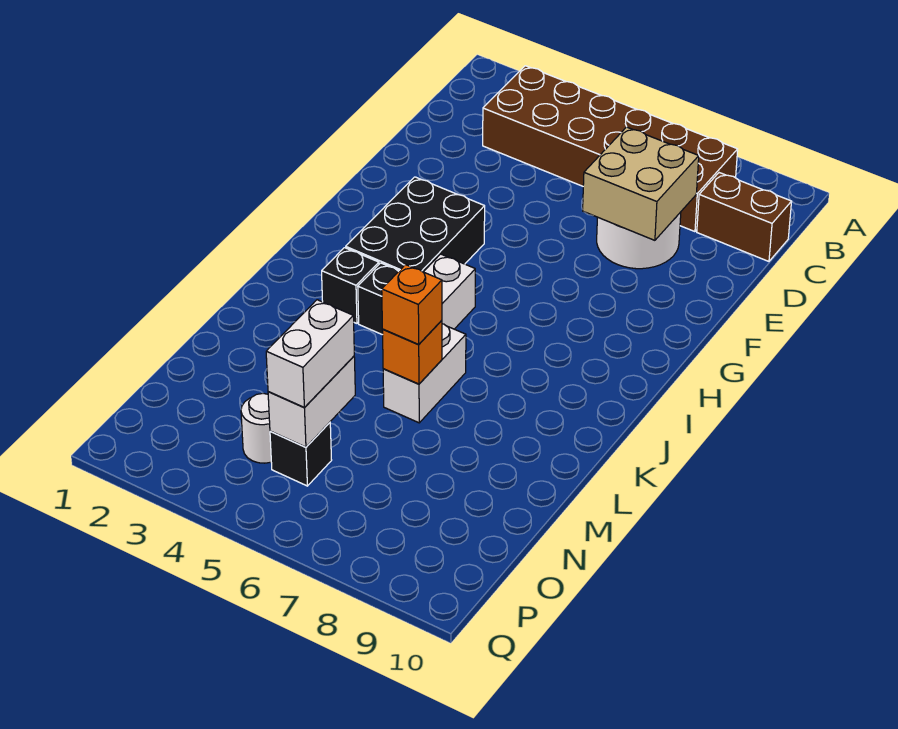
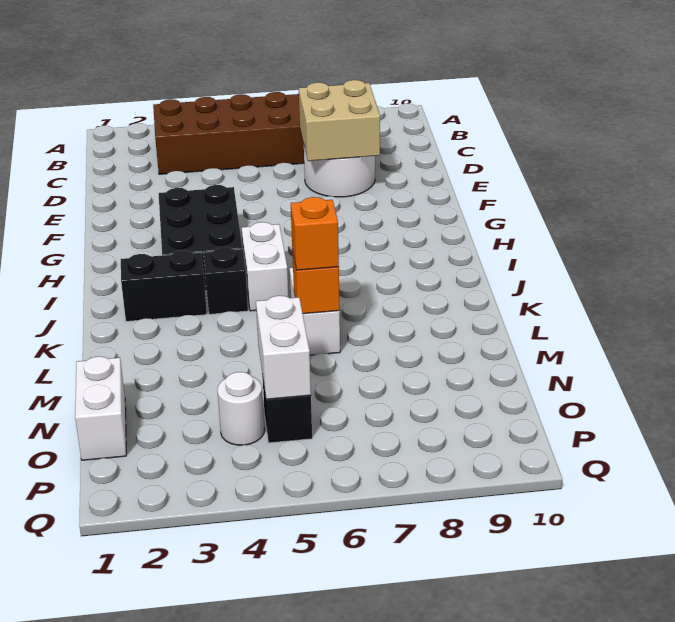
brown brick C9:C10 level 1 -> none
black brick J3 level 1 -> black brick J2:J3 level 1
white brick N5:O5 level 3 -> white brick N1:O1 level 1

